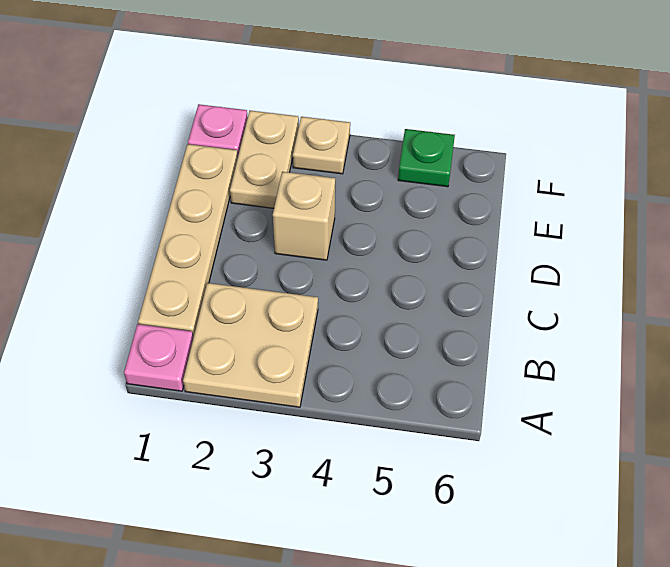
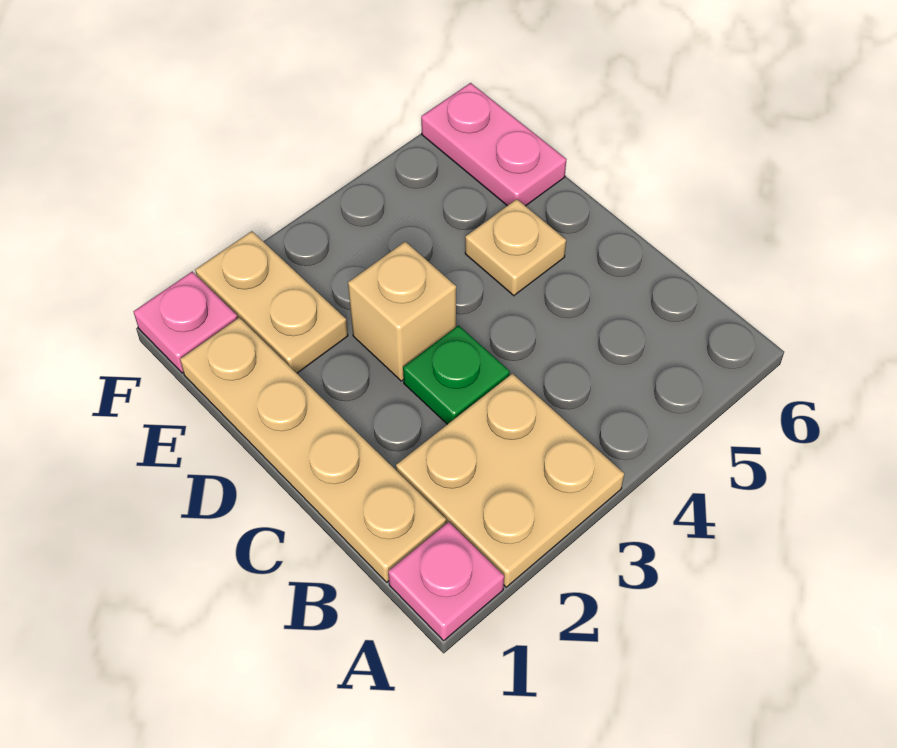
none -> pink plate E6:F6 level 1
tan plate F3 level 1 -> tan plate D5 level 1
green plate F5 level 1 -> green plate C3 level 1

